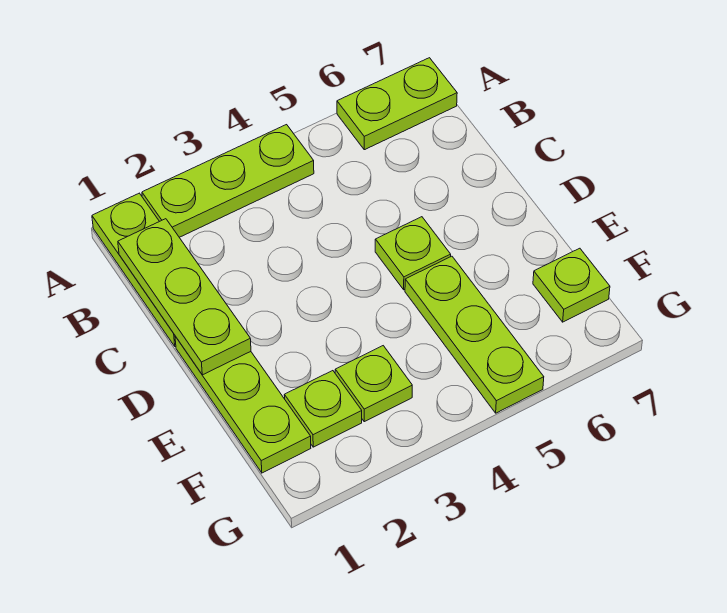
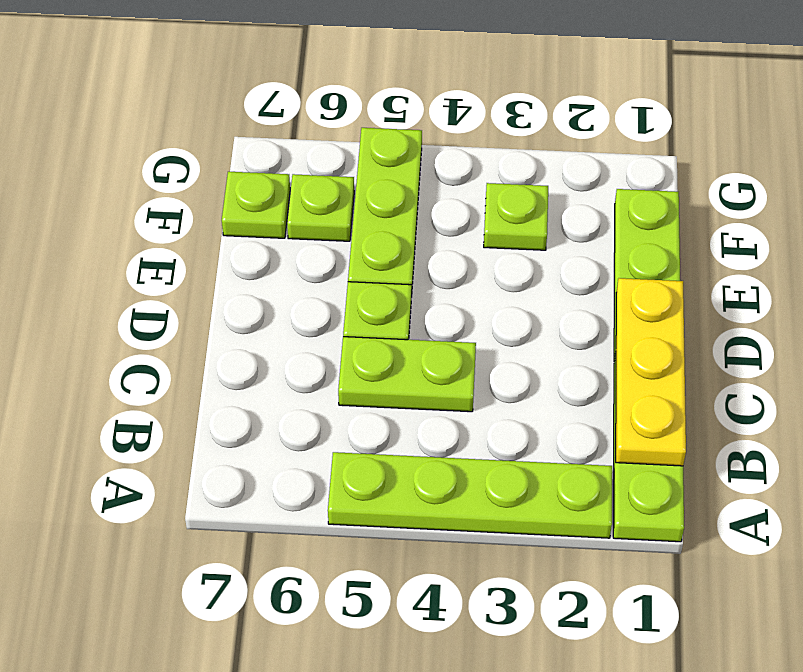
lime plate A2:A4 level 1 -> lime plate A2:A5 level 1
lime plate A6:A7 level 1 -> lime plate C4:C5 level 1
lime plate B1:D1 level 2 -> yellow plate B1:D1 level 2
lime plate F2 level 1 -> lime plate F6 level 1

